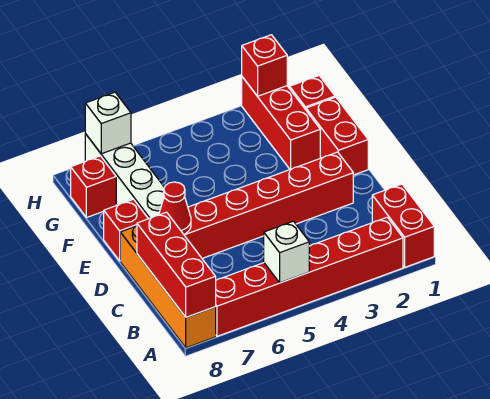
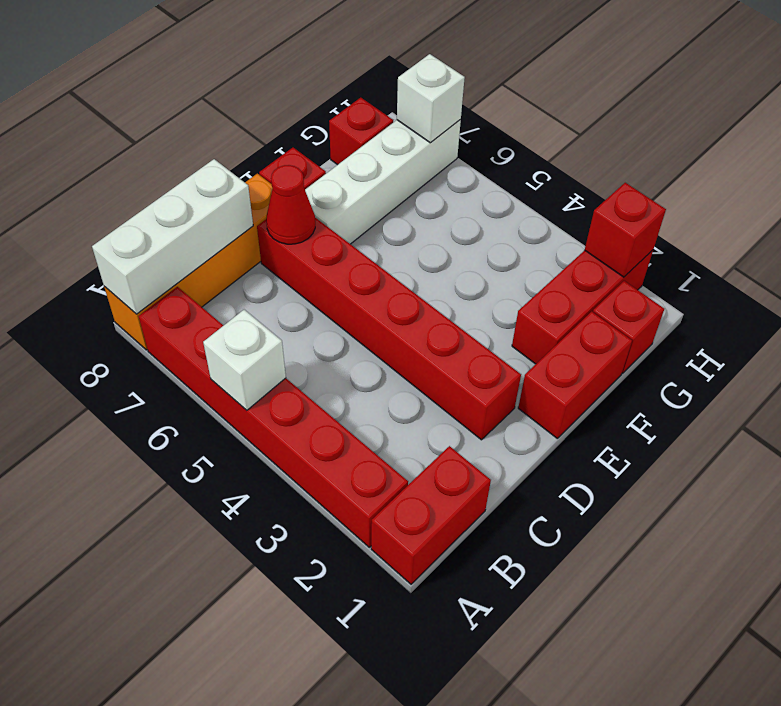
red brick A8:C8 level 2 -> white brick A8:C8 level 2

